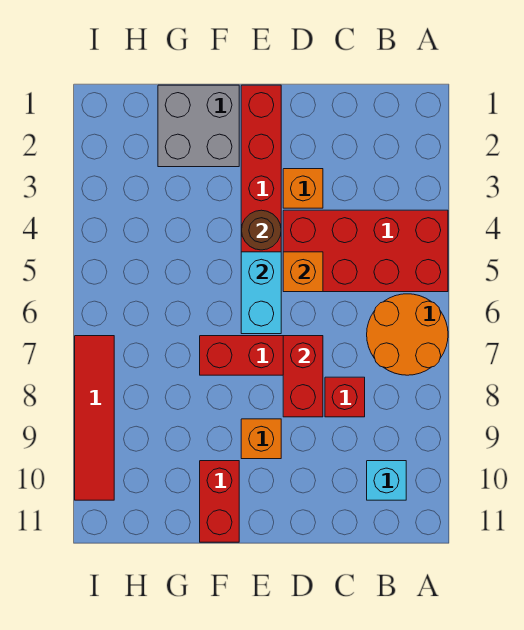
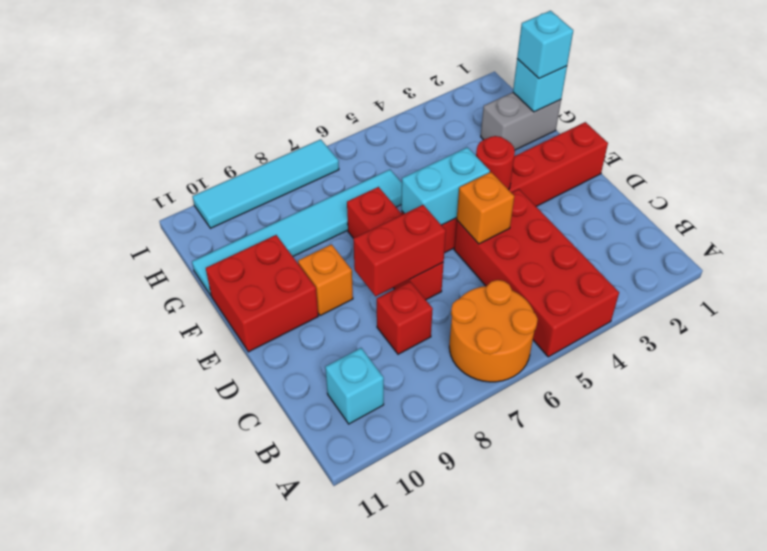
orange brick D3 level 1 -> none
brown round brick E4 level 2 -> red round brick E4 level 2
grey brick F1:G2 level 1 -> grey brick G1:G2 level 1
red brick F10:F11 level 1 -> red brick E10:F11 level 1
none -> cyan brick G1 level 2
none -> cyan brick G1 level 3
none -> cyan tile G6:G11 level 1
red tile I7:I10 level 1 -> cyan tile I7:I10 level 1

